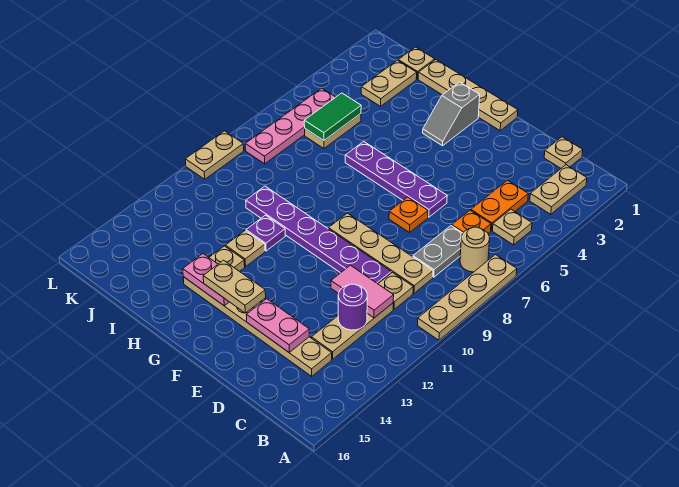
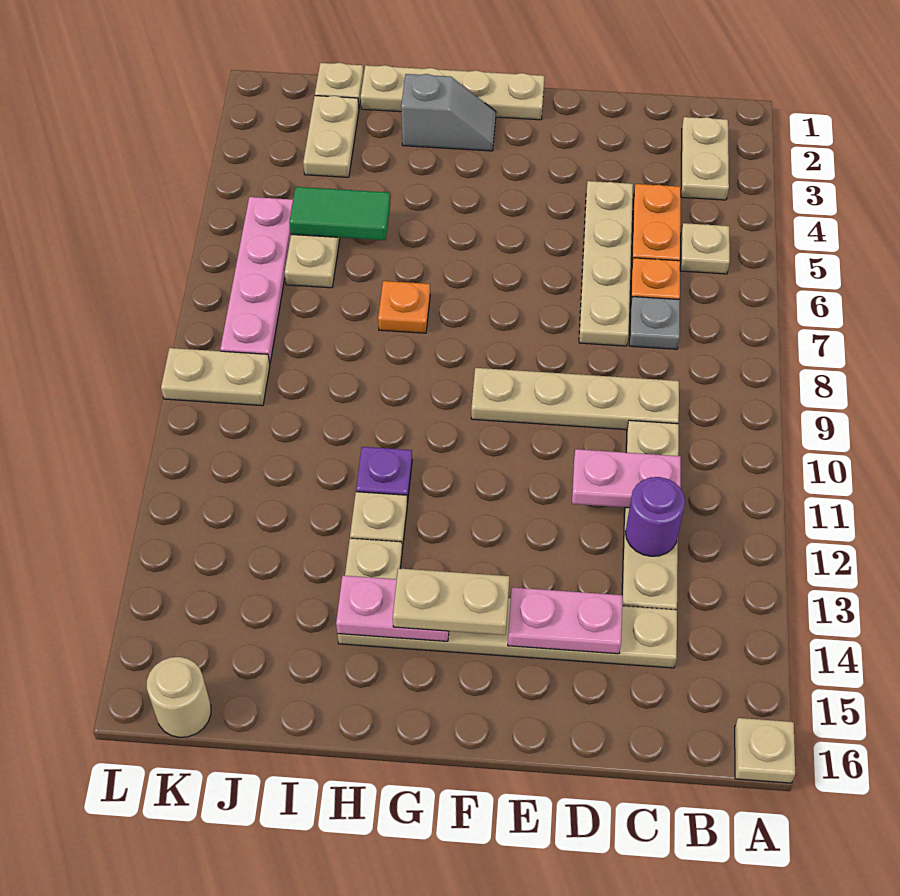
tan plate A7:A10 level 1 -> tan plate D4:D7 level 1
tan round brick B7 level 1 -> tan round brick K16 level 1
tan plate C1 level 1 -> tan plate A16 level 1
grey plate C7:C8 level 1 -> grey plate C7 level 1
pink tile C11:D11 level 2 -> pink plate C11:D11 level 2
purple plate D10:I10 level 1 -> none
purple plate E6:H6 level 1 -> none
orange plate E7 level 1 -> orange plate H7 level 1
grey slope G2:G3 level 1 top 2 -> grey slope G2:H2 level 1 top H
green tile J5:J6 level 2 -> green tile I5:J5 level 2
tan plate L9:L10 level 1 -> tan plate K9:L9 level 1

